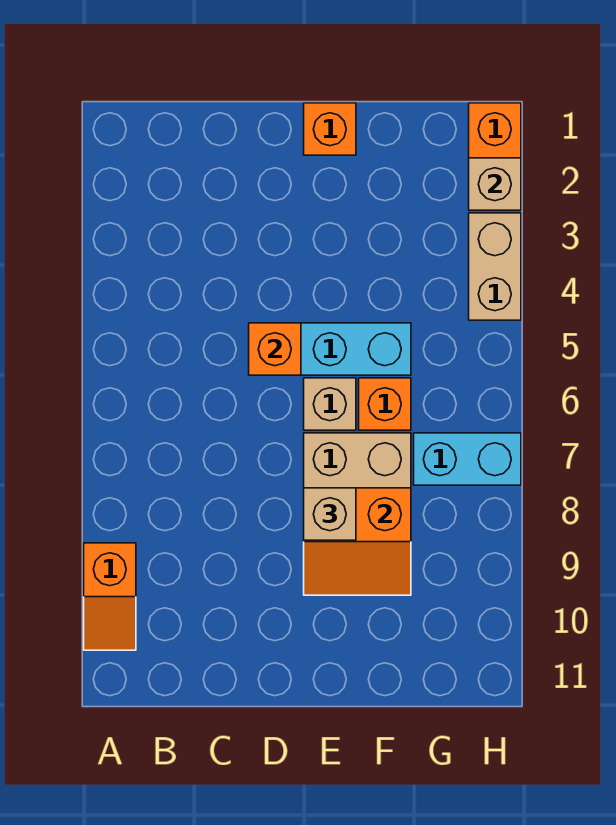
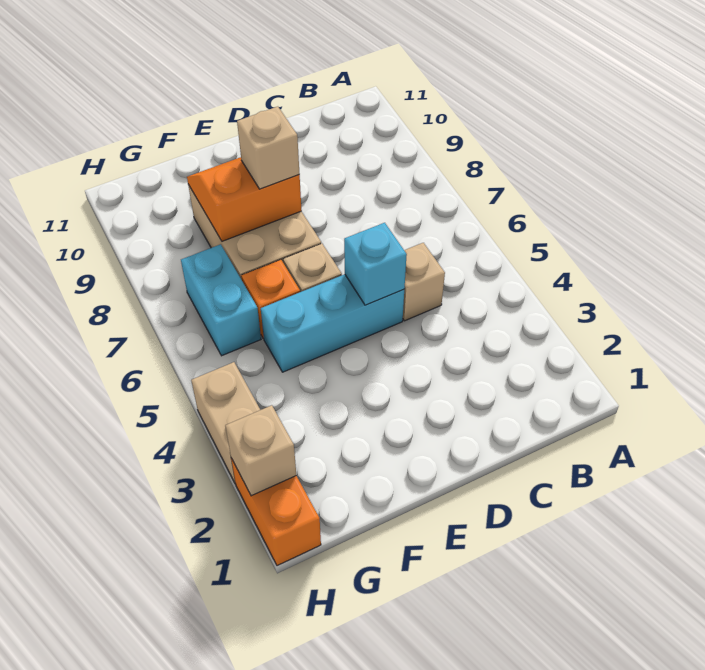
orange slope A9:A10 level 1 top 9 -> none
none -> tan brick C5 level 1
orange brick D5 level 2 -> cyan brick D5 level 2
orange brick E1 level 1 -> none
cyan brick G7:H7 level 1 -> cyan brick G6:G7 level 1

